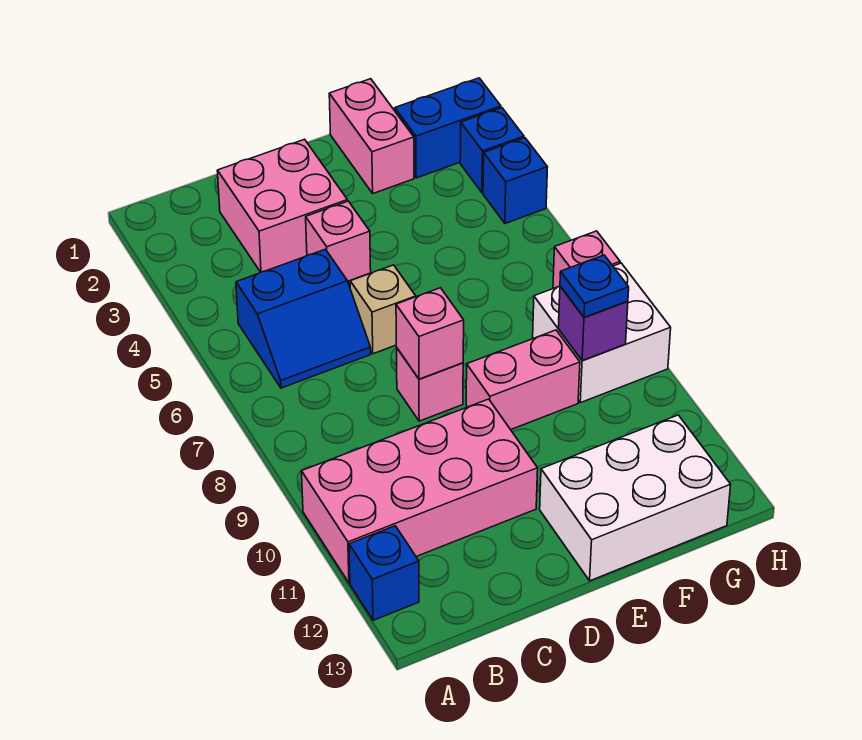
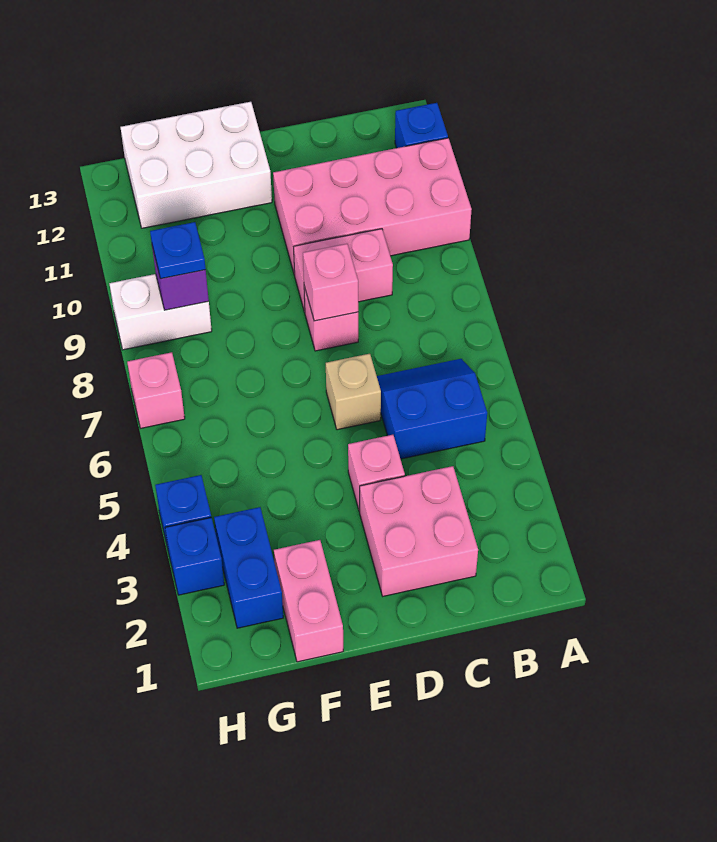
pink brick E9:F9 level 1 -> pink brick C9:D9 level 1
blue brick G2:H2 level 1 -> blue brick G2:G3 level 1
white brick G8:H9 level 1 -> white brick G9:H9 level 1

